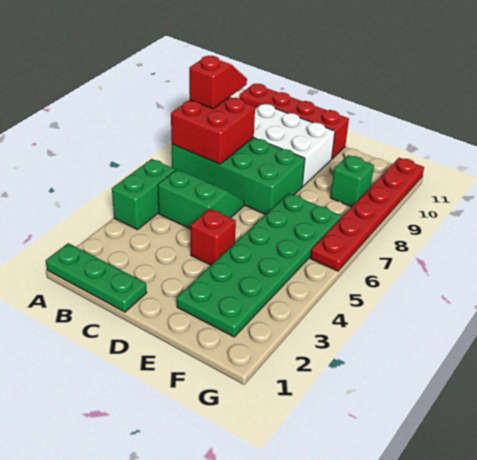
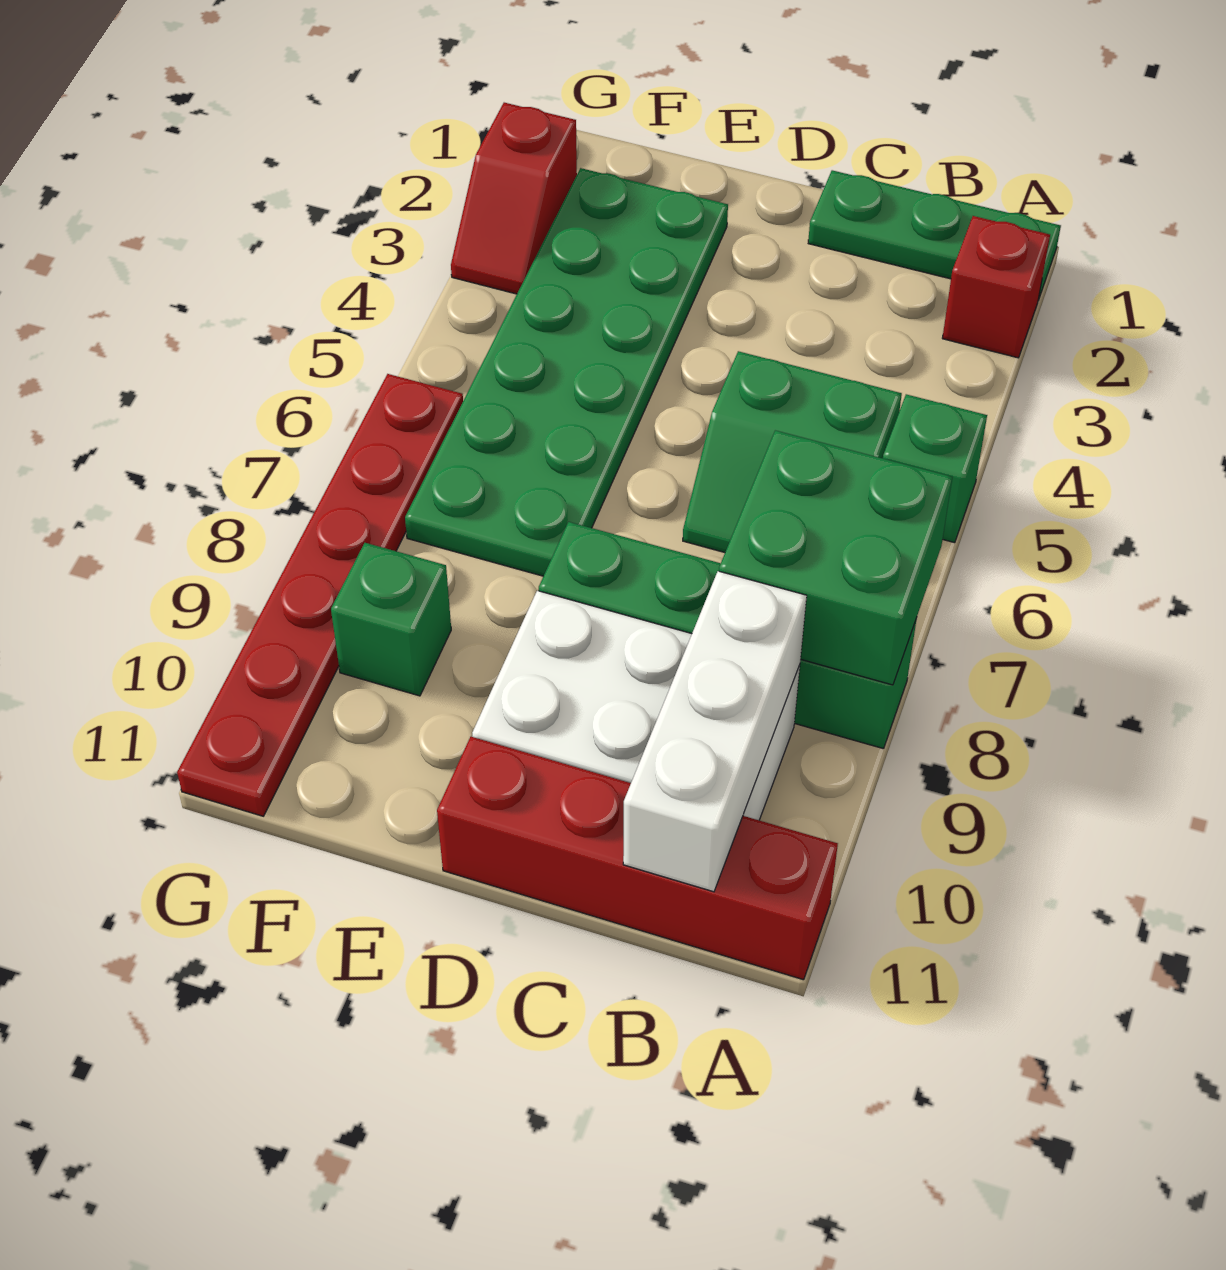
green brick A4:A5 level 1 -> green brick A5 level 1
green brick A7:D8 level 1 -> green brick A8:D8 level 1
red brick A7:B8 level 2 -> green brick A7:B8 level 2
red slope A8:A9 level 3 top 8 -> red slope G2:G3 level 1 top 2
none -> white brick B9:B11 level 2
red brick D4 level 1 -> red brick A2 level 1

